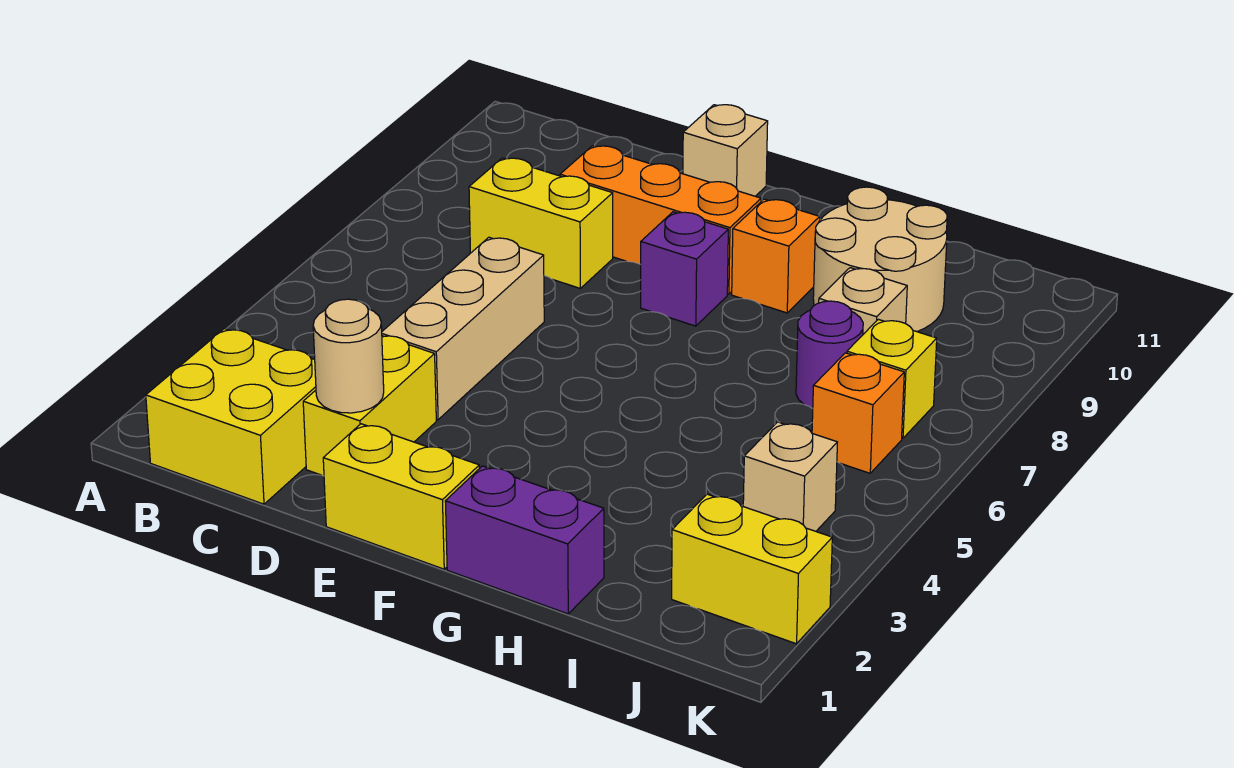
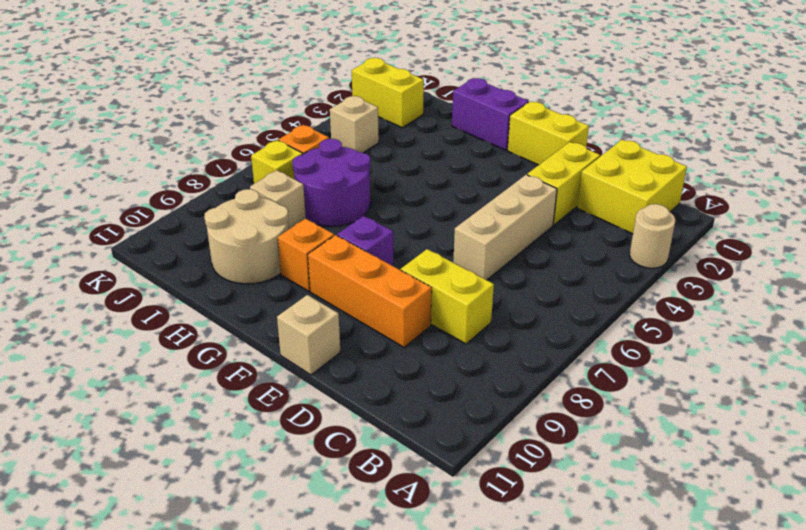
tan round brick D2 level 2 -> tan round brick A3 level 1
purple round brick I7 level 1 -> purple round brick H6:I7 level 1

